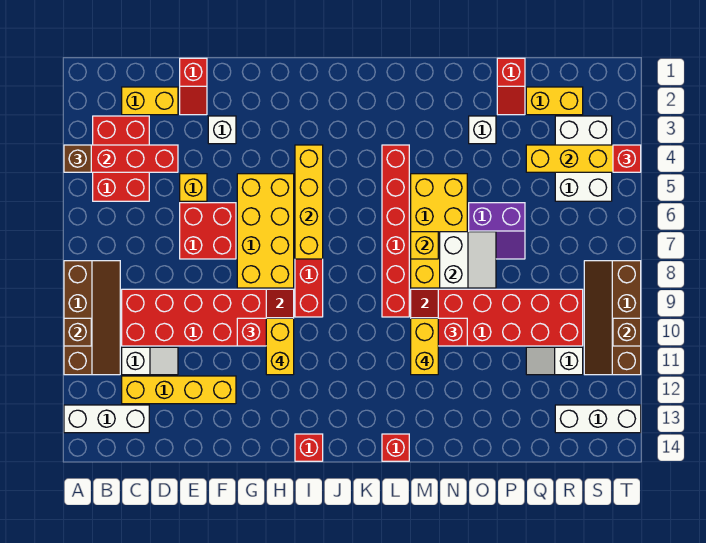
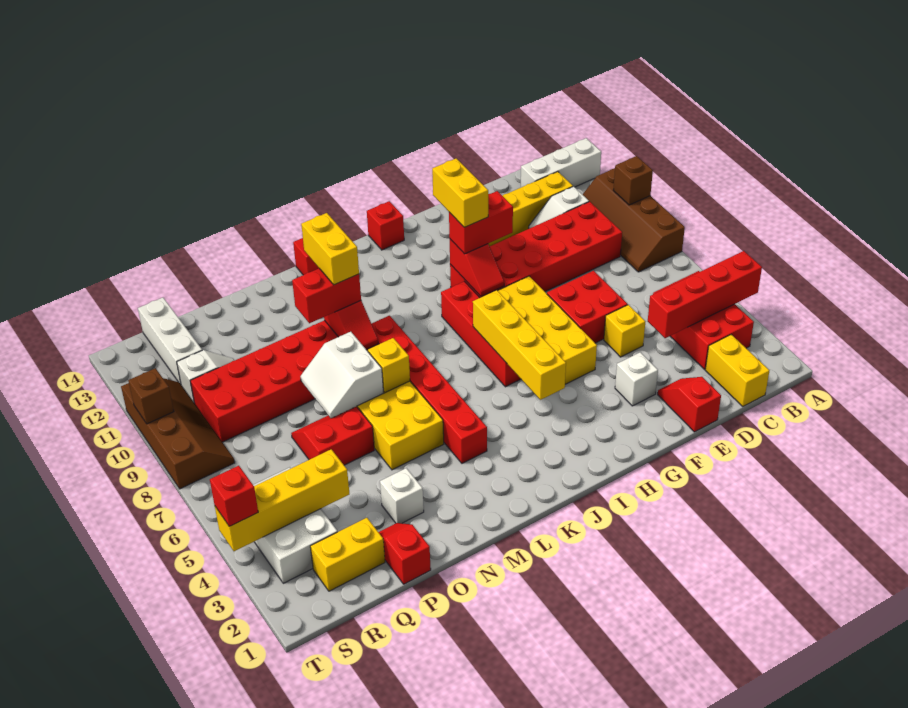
brown brick A4 level 3 -> none
yellow brick C2:D2 level 1 -> yellow brick C1:C2 level 1
purple slope O6:P7 level 1 top 6 -> red slope O6:P7 level 1 top 6
white brick R13:T13 level 1 -> white brick R12:R14 level 1

